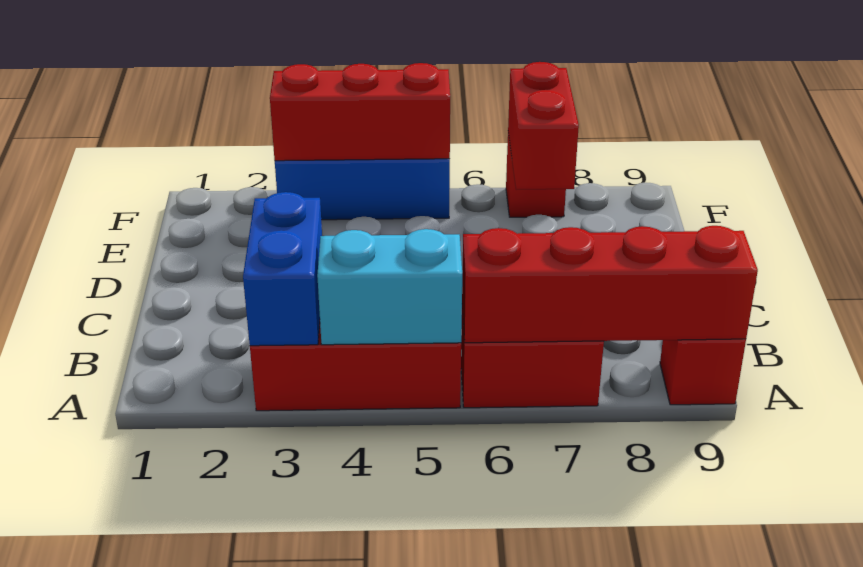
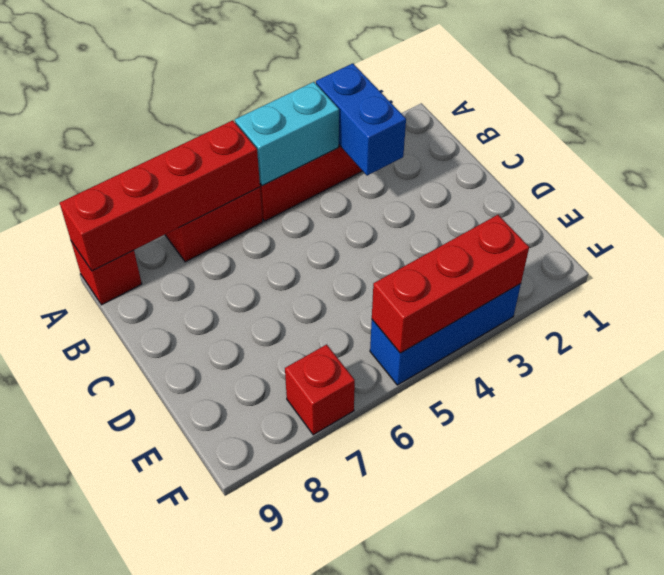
red brick E7:F7 level 2 -> none

